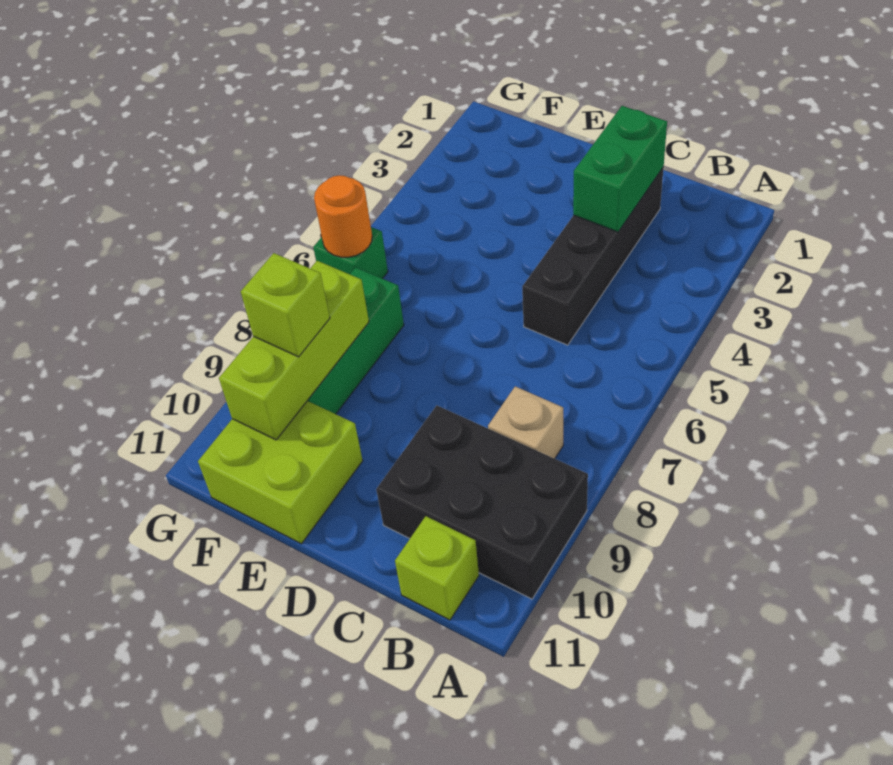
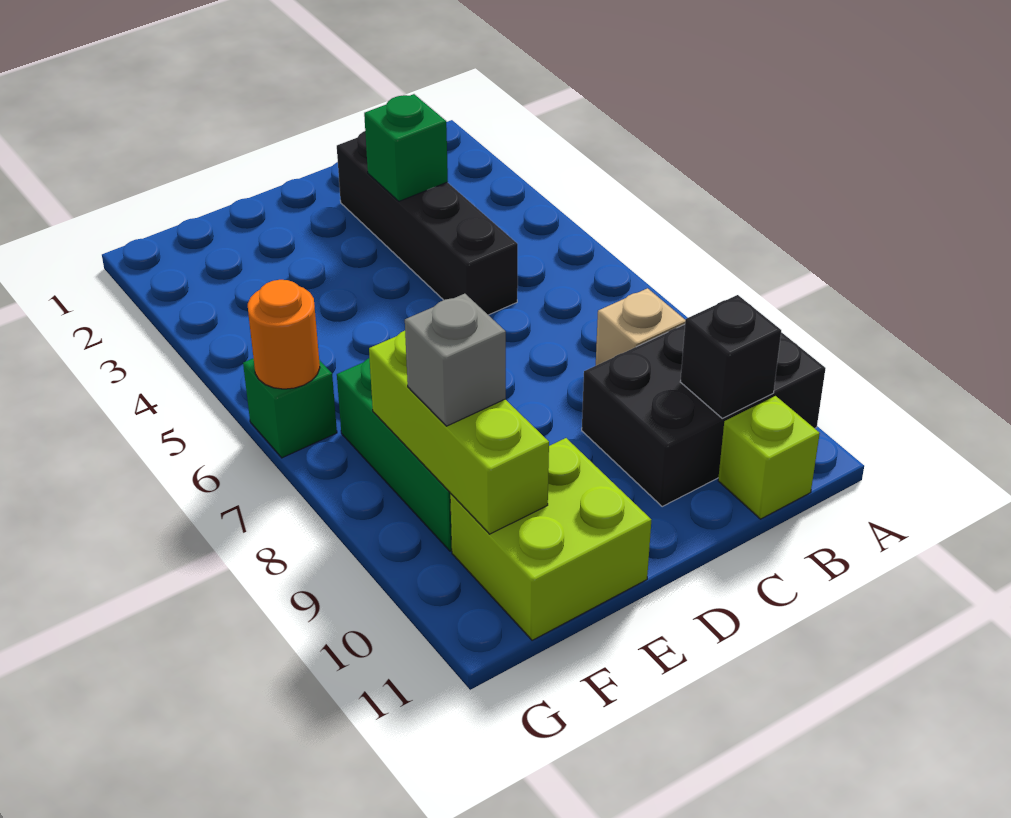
none -> black brick B10 level 2
green brick C2:C3 level 2 -> green brick C3 level 2
lime brick F9 level 3 -> grey brick F9 level 3

